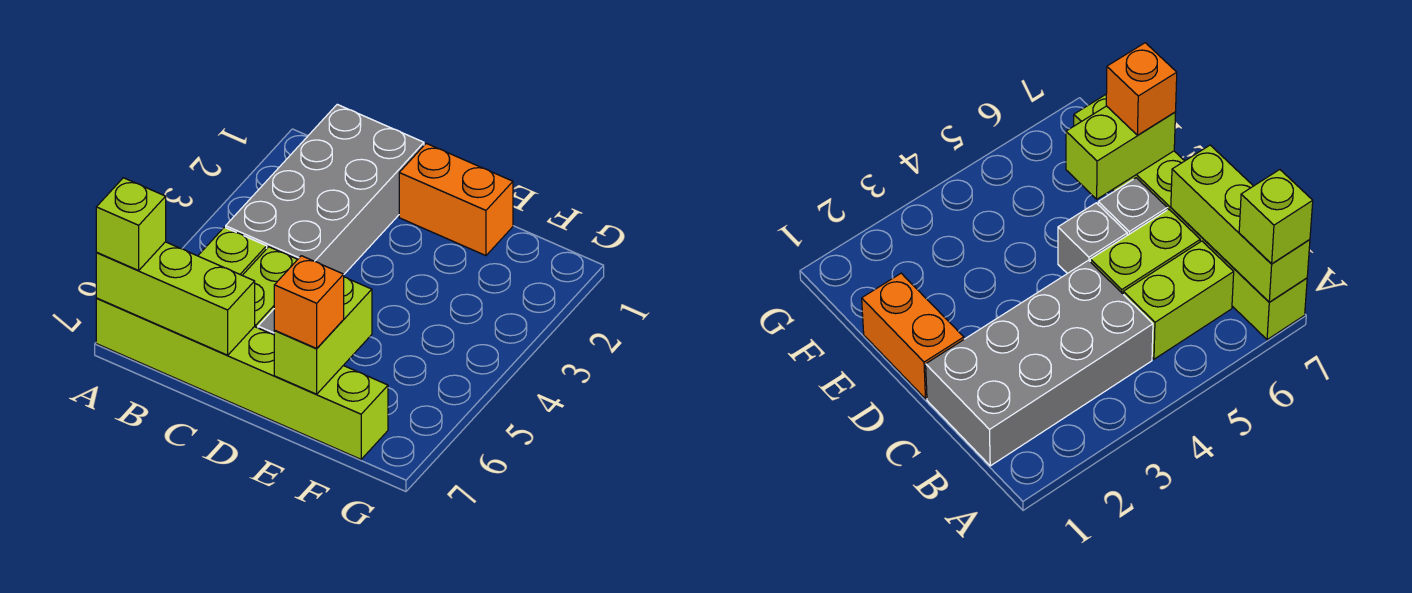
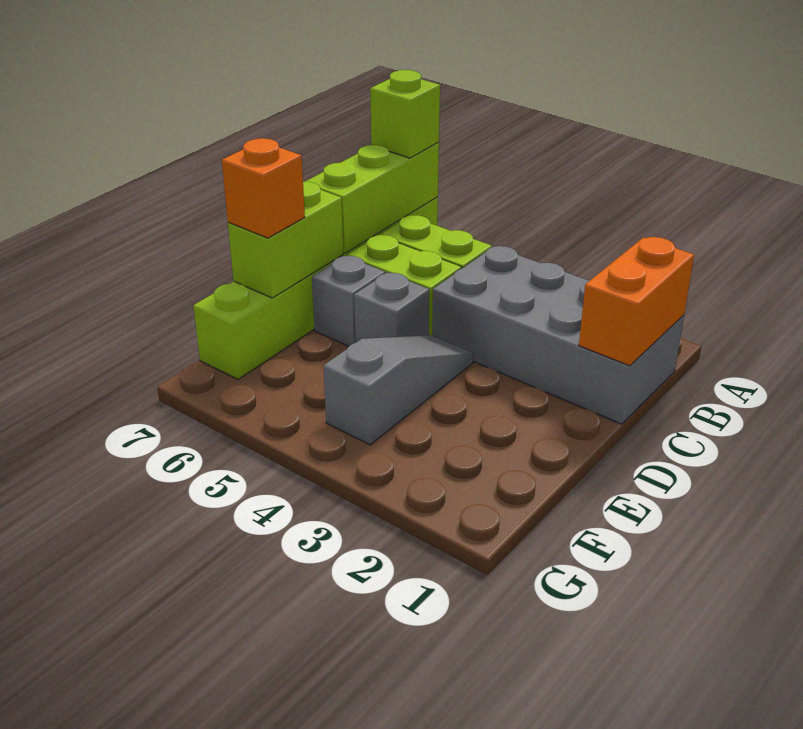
orange brick D1:E1 level 1 -> orange brick B1:C1 level 2
none -> grey slope D4:F4 level 1 top F
lime brick E6:E7 level 2 -> lime brick D7:E7 level 2

